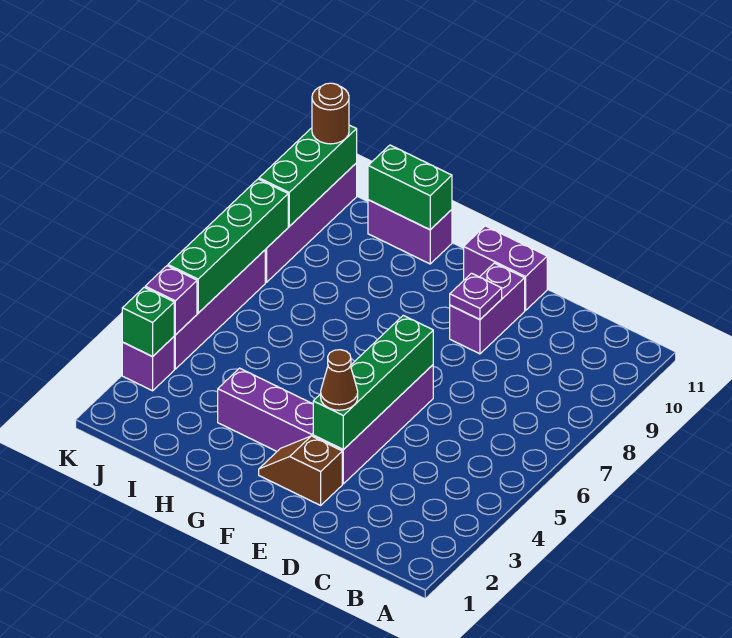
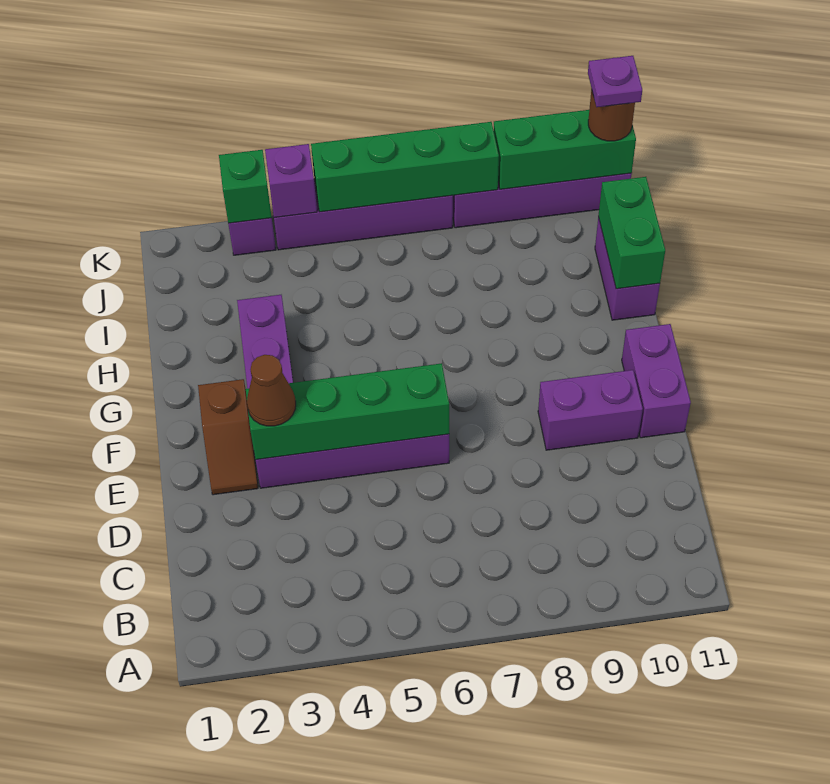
brown slope E2:F2 level 1 top E -> brown slope E2:F2 level 1 top F
purple plate E9 level 2 -> purple plate K11 level 4

